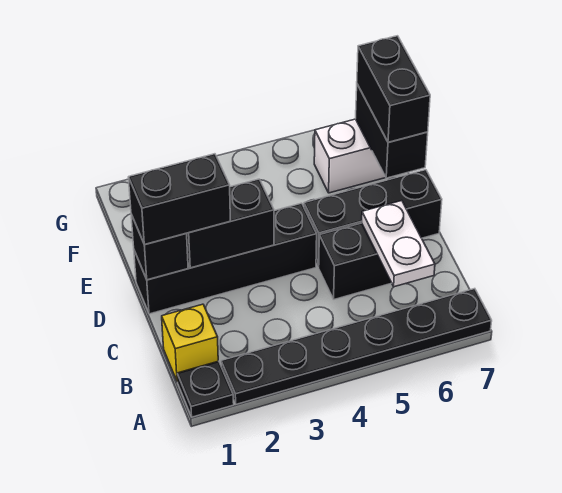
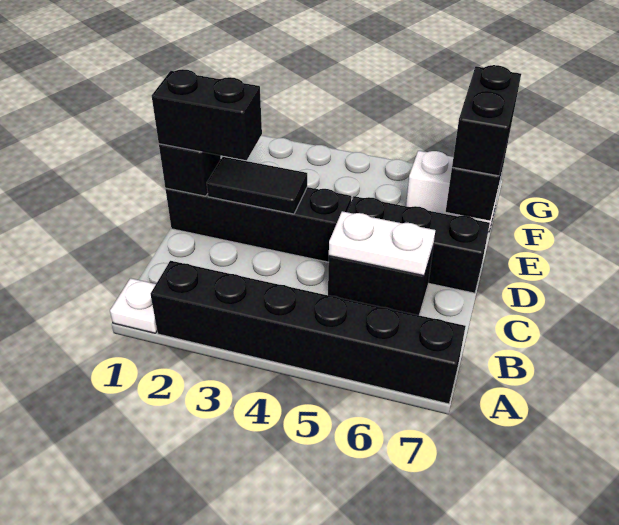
black plate A1 level 1 -> white plate A1 level 1
black plate A2:A7 level 1 -> black brick A2:A7 level 1
yellow brick B1 level 1 -> none
white plate B6:C6 level 2 -> white plate C5:C6 level 2
black brick D2:D3 level 2 -> black tile D2:D3 level 2

